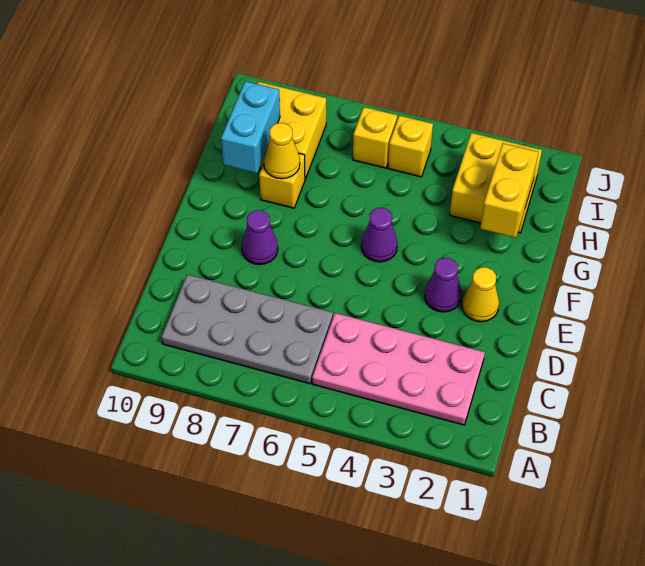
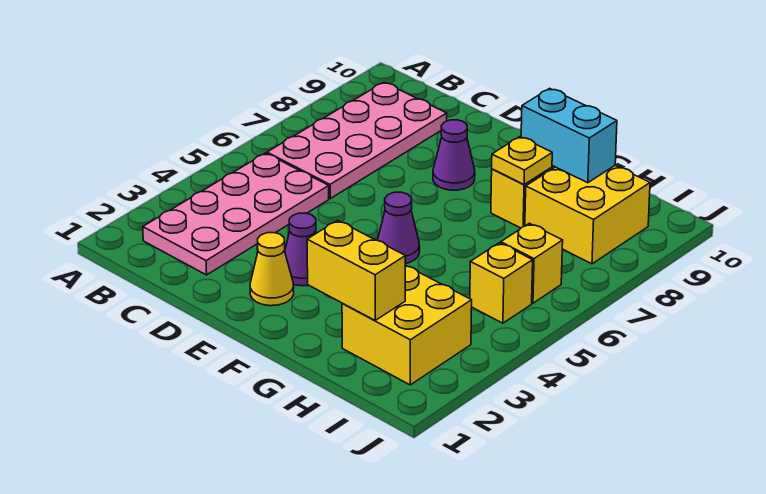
grey plate B6:C9 level 1 -> pink plate B6:C9 level 1
yellow cone G8 level 2 -> yellow plate G8 level 2

